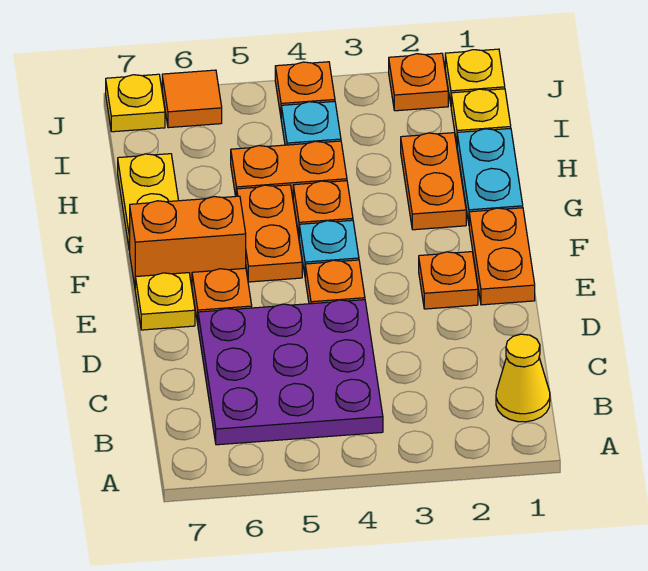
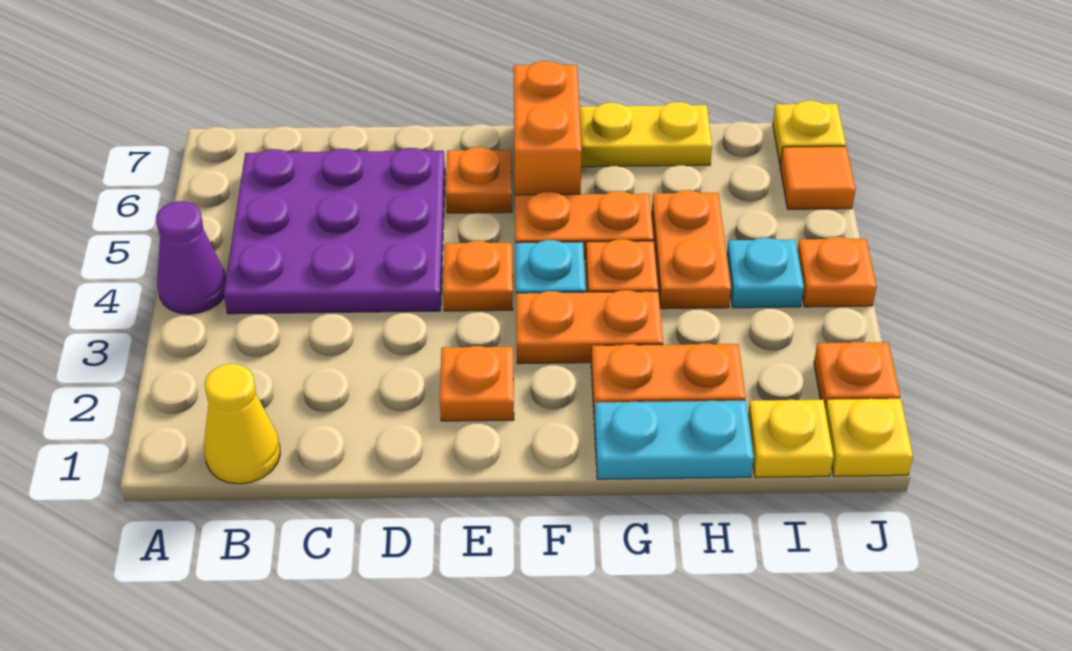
none -> purple cone A4 level 1
orange plate E1:F1 level 1 -> orange plate F3:G3 level 1
yellow plate E7 level 1 -> none

